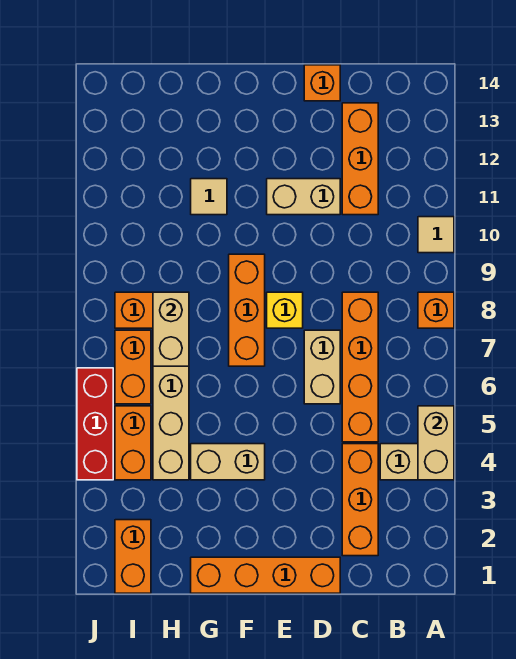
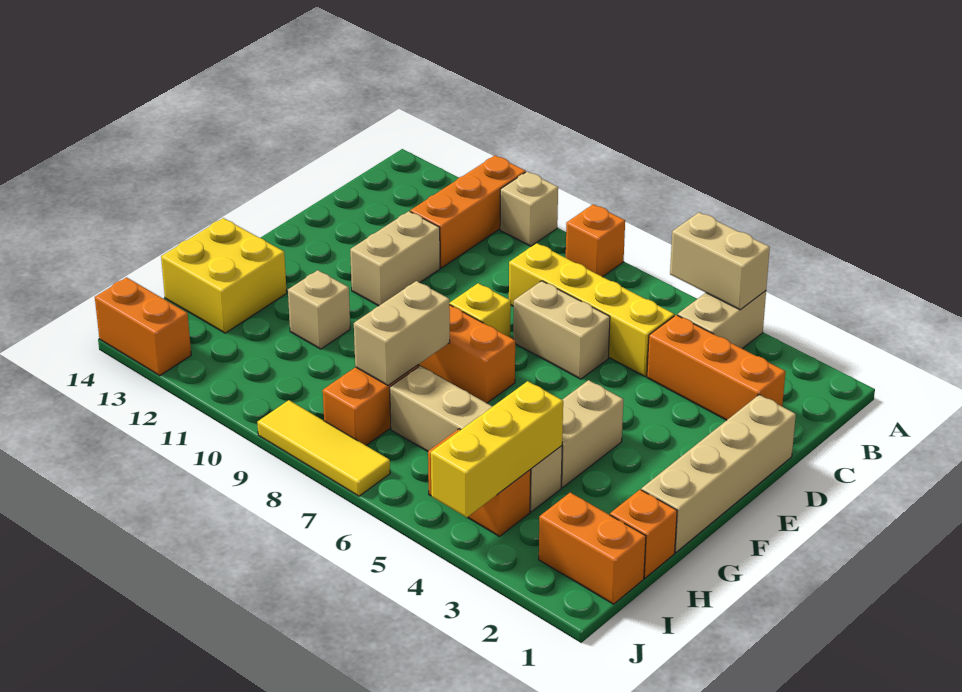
tan tile A10 level 1 -> tan brick A10 level 1
orange brick C5:C8 level 1 -> yellow brick C5:C8 level 1
orange brick C11:C13 level 1 -> orange brick A11:C11 level 1
orange brick D1:G1 level 1 -> tan brick D1:G1 level 1
orange brick D14 level 1 -> orange brick H1 level 1
tan tile G11 level 1 -> tan brick G11 level 1
none -> yellow brick G13:H14 level 1
none -> yellow brick H4:J4 level 2
tan brick H7:H8 level 2 -> tan brick G8:H8 level 2
orange brick I6:I7 level 1 -> orange brick J13:J14 level 1
red brick J4:J6 level 1 -> none
none -> yellow tile J7:J9 level 1

